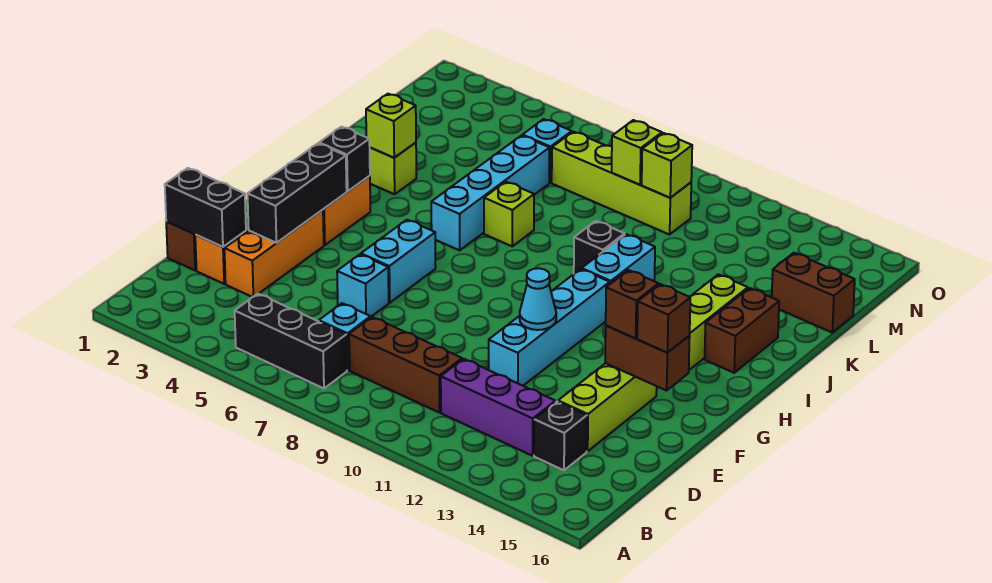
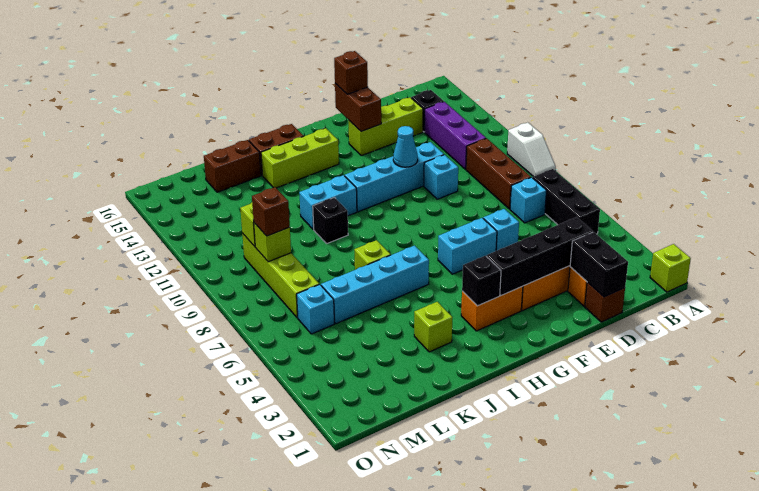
none -> white slope A9:A10 level 1 top 10
black brick E3:G3 level 2 -> black brick D3:G3 level 2
none -> cyan brick E10 level 1
brown brick F14 level 3 -> brown brick M9 level 3
lime brick J3 level 2 -> lime brick A1 level 1
brown brick L15:L16 level 1 -> brown brick K15:L15 level 1

